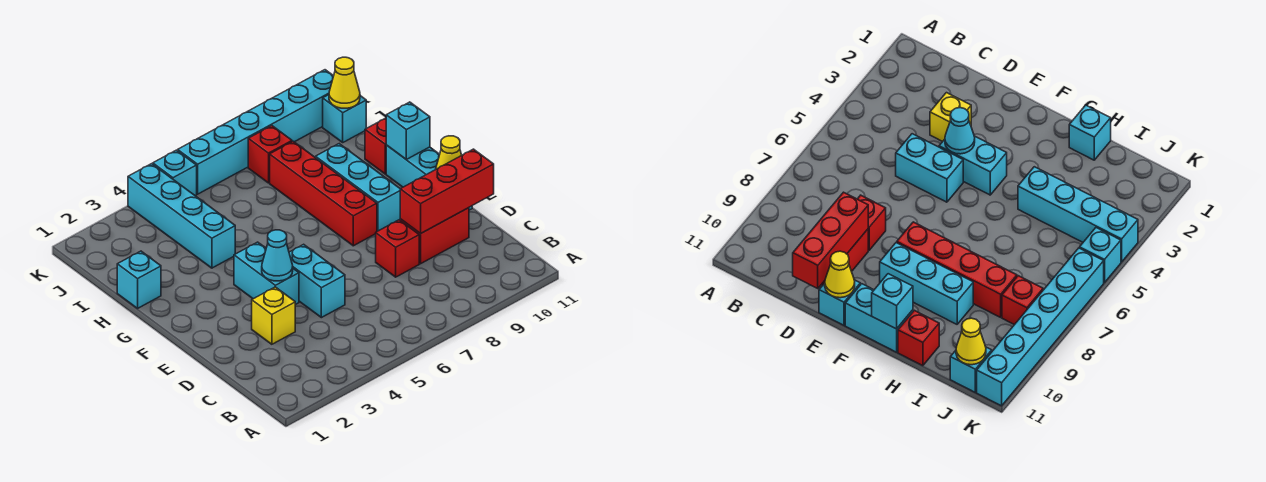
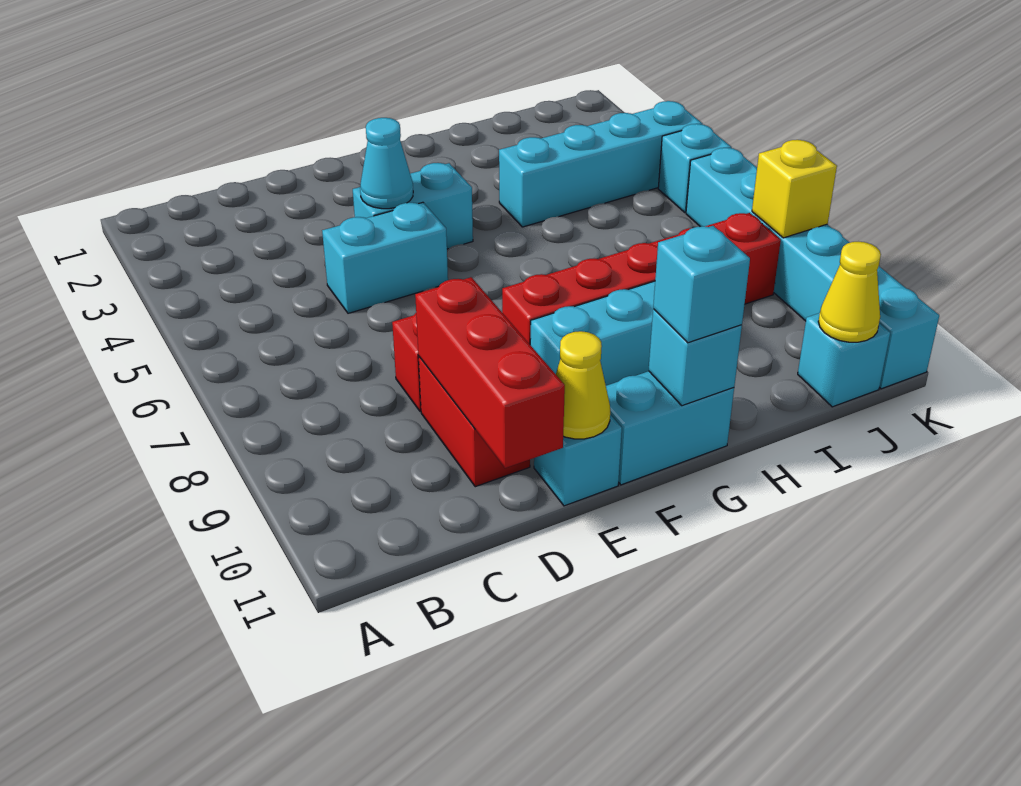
yellow brick D3 level 1 -> yellow brick K8 level 2
cyan brick H1 level 1 -> cyan brick G11 level 3
red brick H11 level 1 -> none

